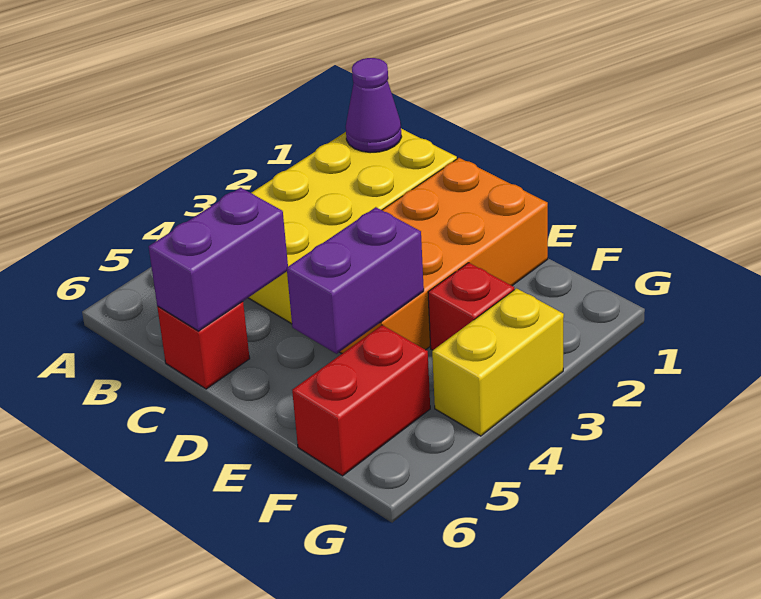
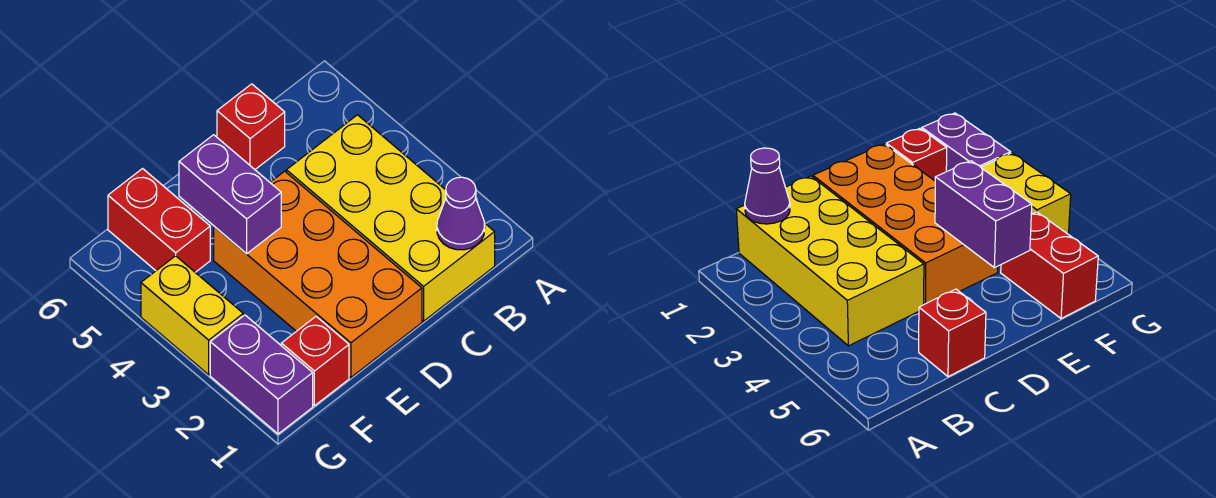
purple brick C5:C6 level 2 -> purple brick G1:G2 level 1
red brick F3 level 1 -> red brick F1 level 1

